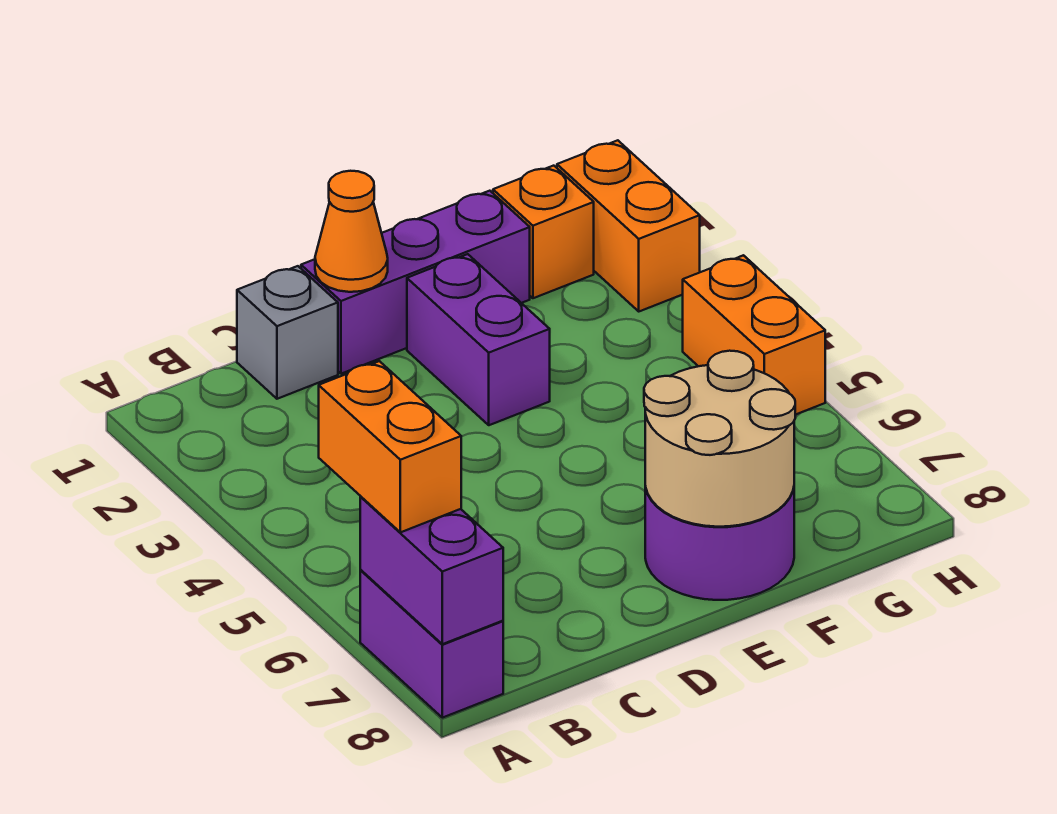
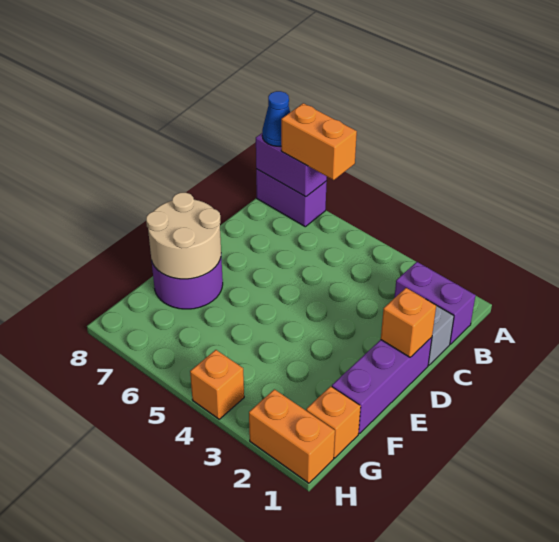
none -> blue cone A8 level 3
orange cone D1 level 2 -> orange brick D1 level 2
purple brick E2:E3 level 1 -> purple brick B1:B2 level 1
orange brick H4:H5 level 1 -> orange brick H4 level 1

